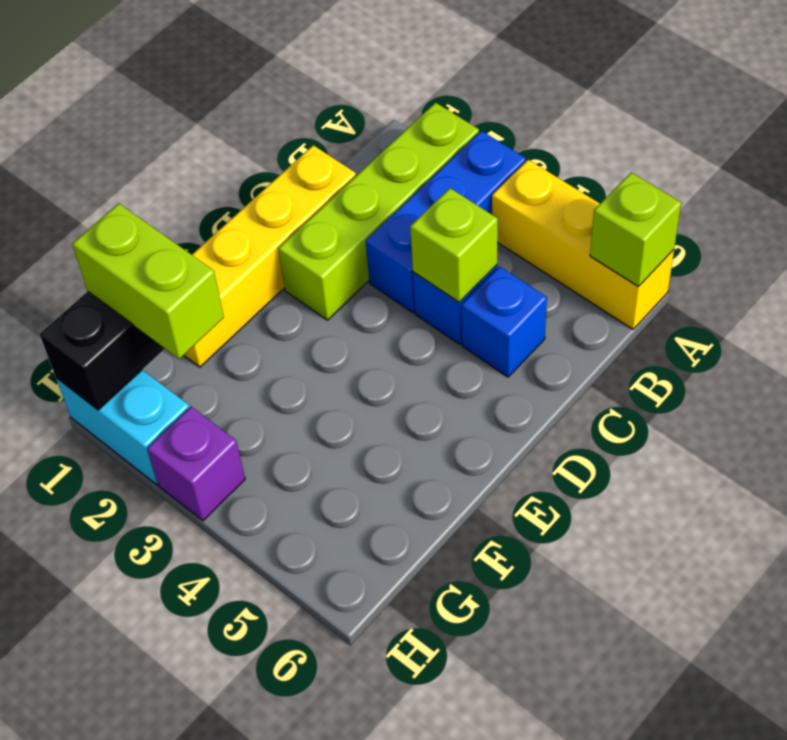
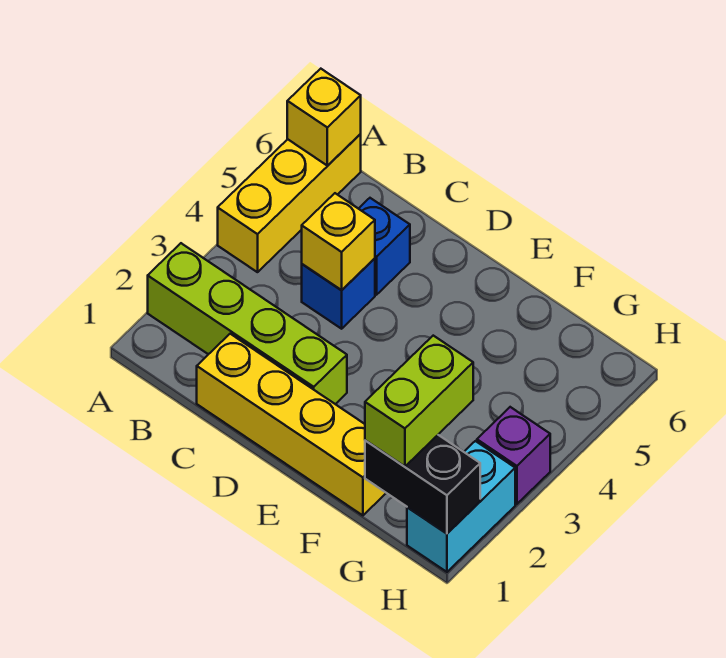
blue brick A3:C3 level 1 -> none
lime brick A6 level 2 -> yellow brick A6 level 2
lime brick C4 level 2 -> yellow brick C4 level 2

